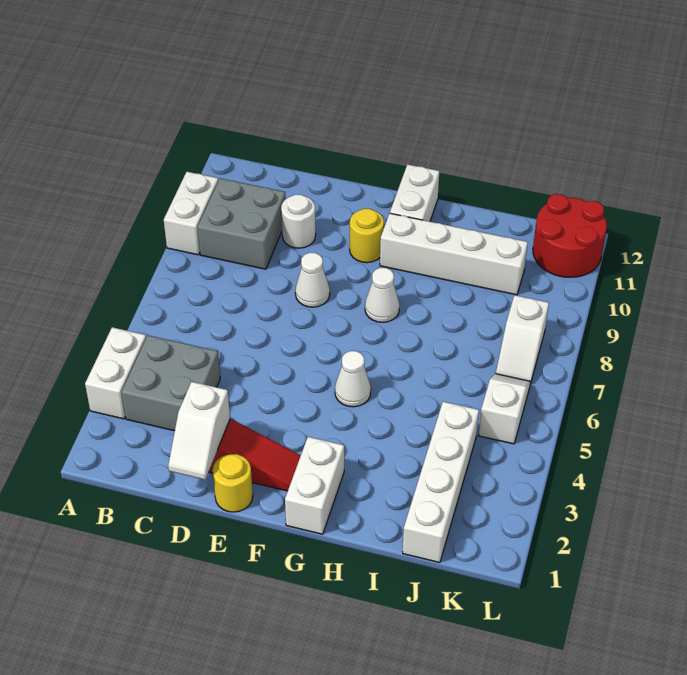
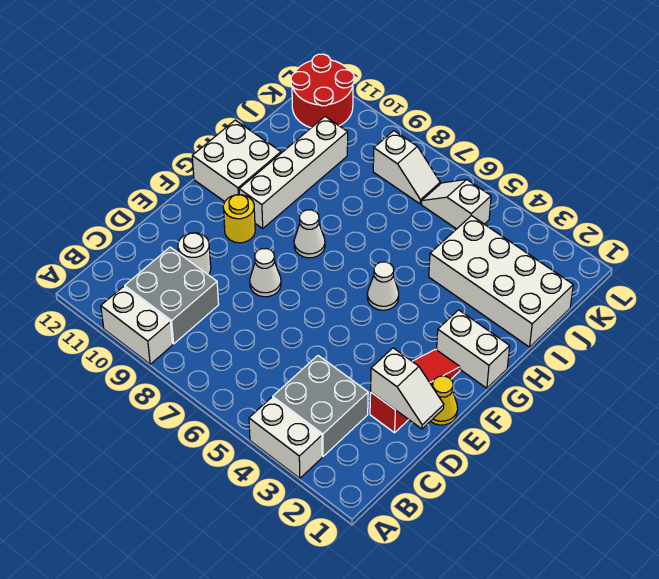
yellow round brick E1 level 1 -> yellow cone E1 level 1
white brick G11:G12 level 1 -> white brick G11:H12 level 1
white brick J1:J4 level 1 -> white brick I1:J4 level 1

